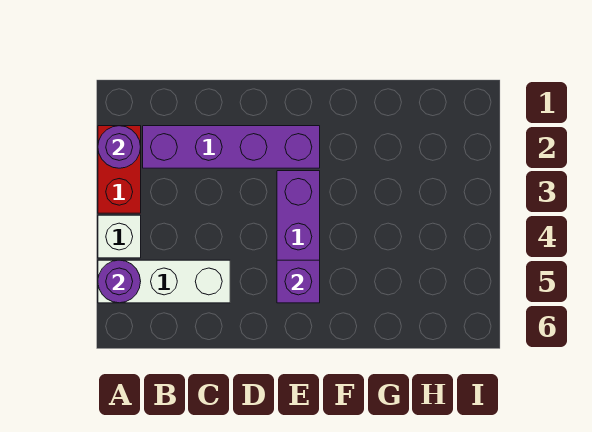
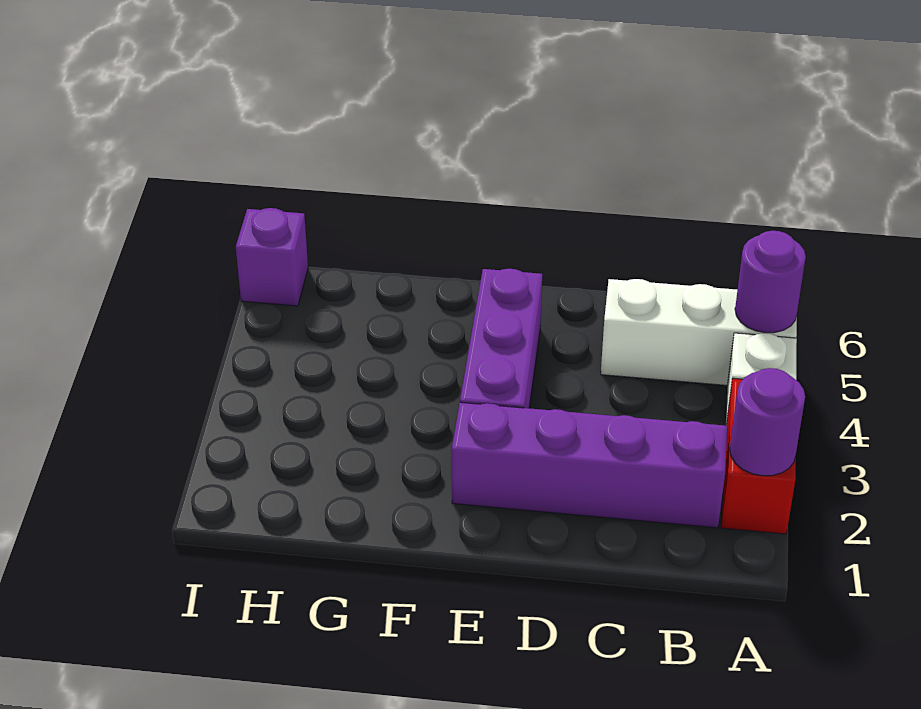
purple brick E5 level 2 -> purple brick I6 level 1

